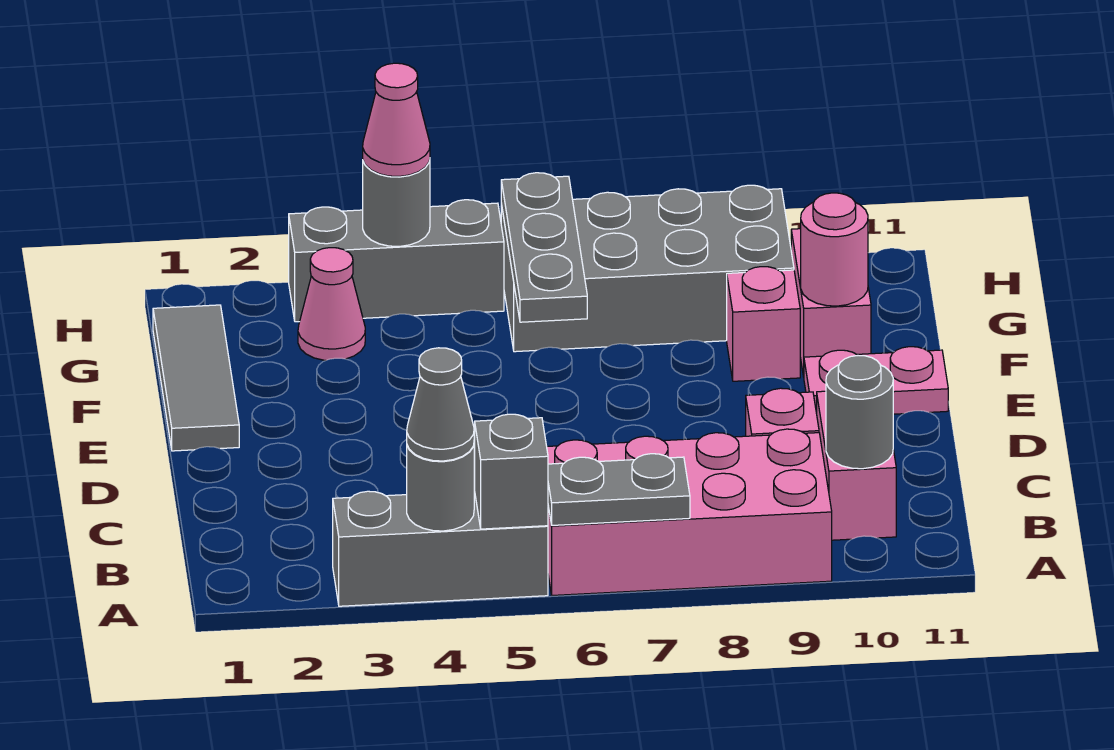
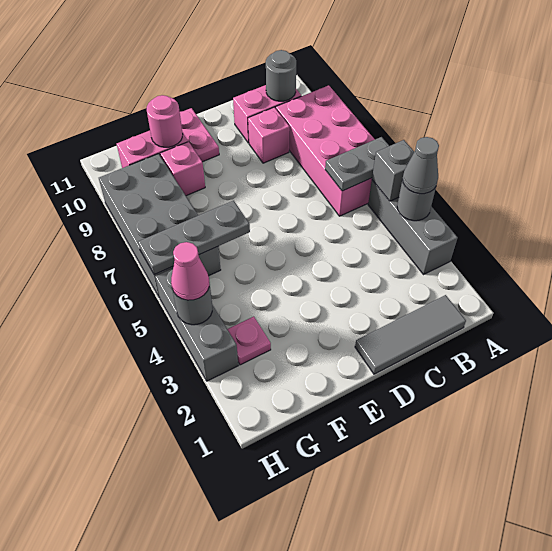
grey plate A6:A7 level 2 -> grey plate A6:B6 level 2
grey tile E1:G1 level 1 -> grey tile B1:D1 level 1
pink cone G3 level 1 -> pink plate G3 level 1

